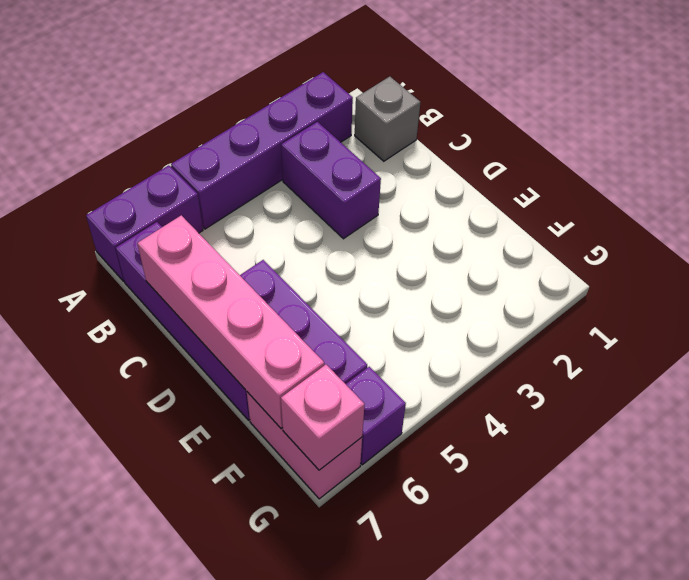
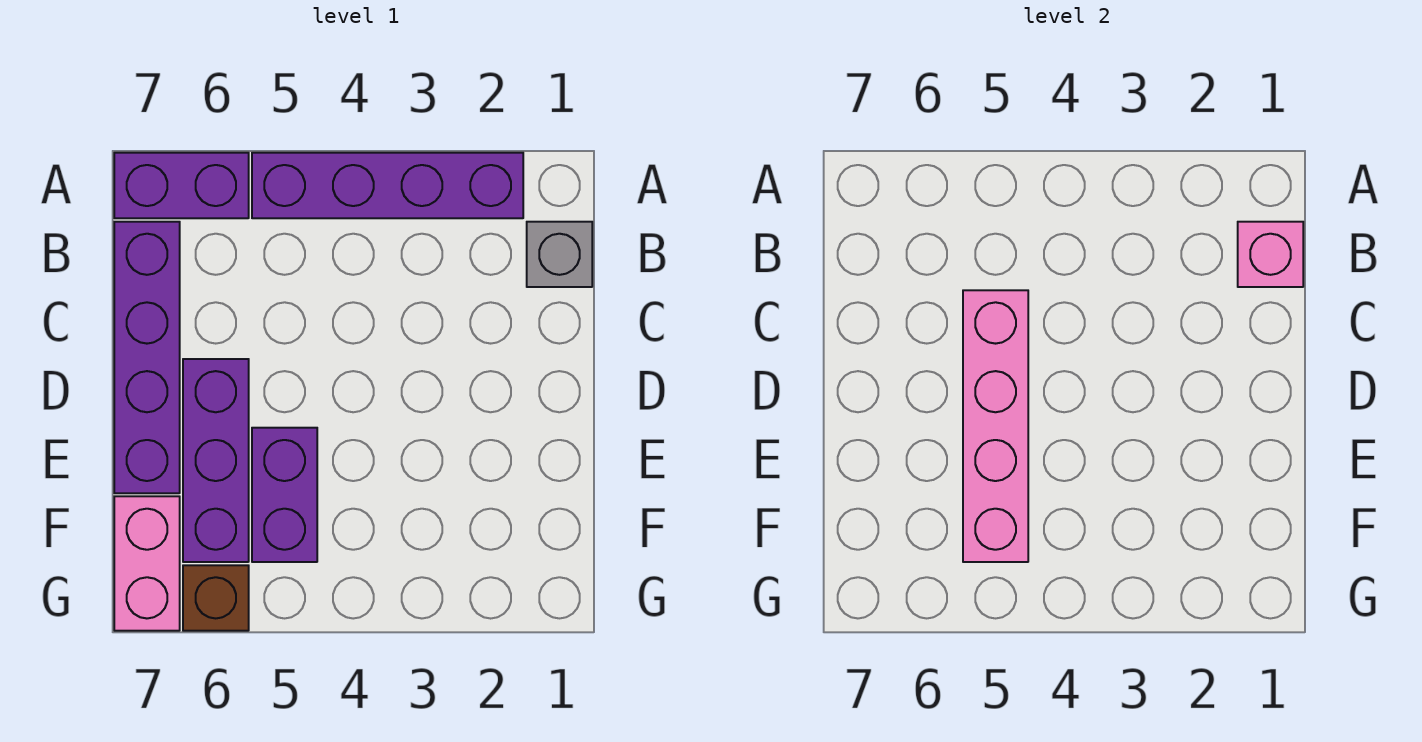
purple brick B3:C3 level 1 -> purple brick E5:F5 level 1
pink brick C7:F7 level 2 -> pink brick C5:F5 level 2
purple brick G6 level 1 -> brown brick G6 level 1
pink brick G7 level 2 -> pink brick B1 level 2

